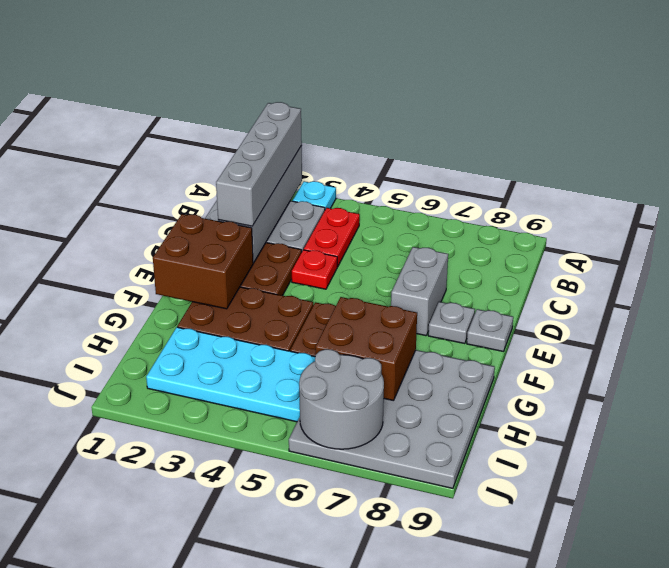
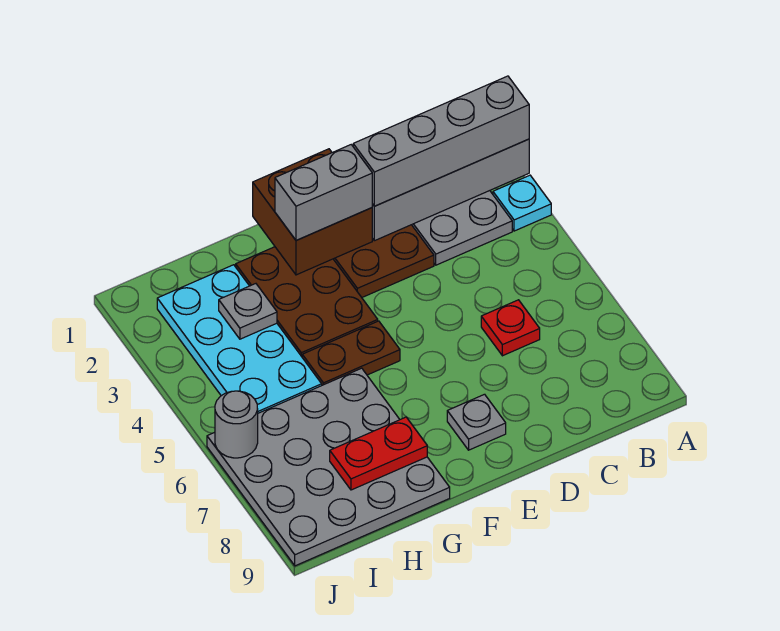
red plate B4:C4 level 1 -> red plate G8:H8 level 2
red plate D4 level 1 -> red plate C6 level 1
grey brick D7:E7 level 1 -> grey brick E2:F2 level 3
grey plate E9 level 1 -> grey plate H3 level 2
brown brick G6:H7 level 2 -> none
grey round brick I6:J7 level 2 -> grey round brick J6 level 2

